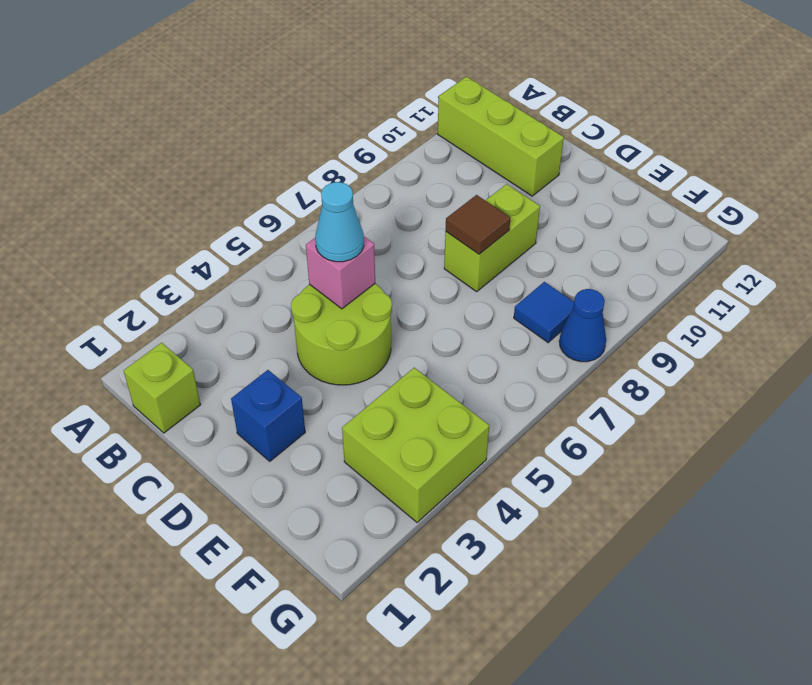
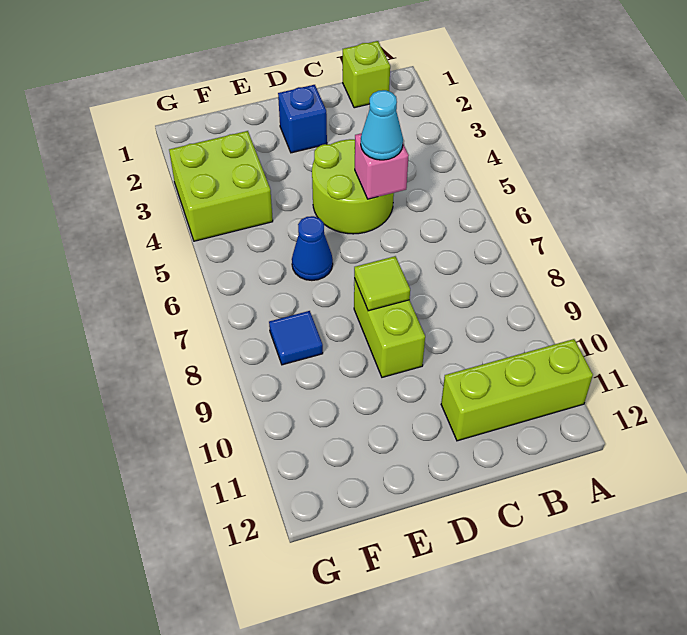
brown tile D8 level 2 -> lime tile D8 level 2
blue cone G8 level 1 -> blue cone E6 level 1

